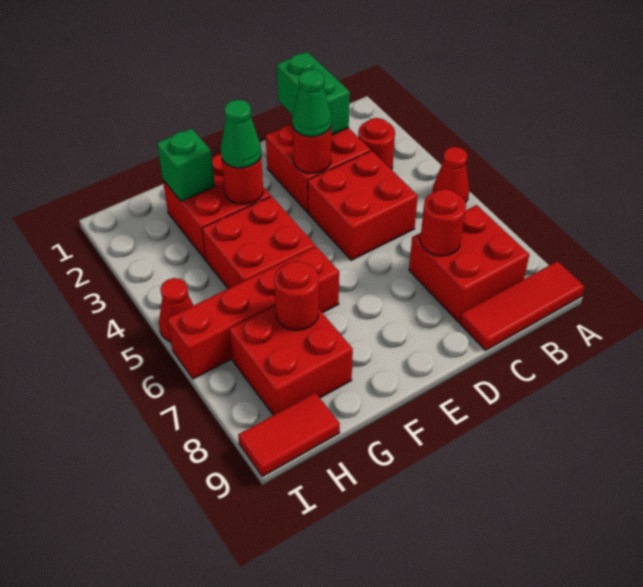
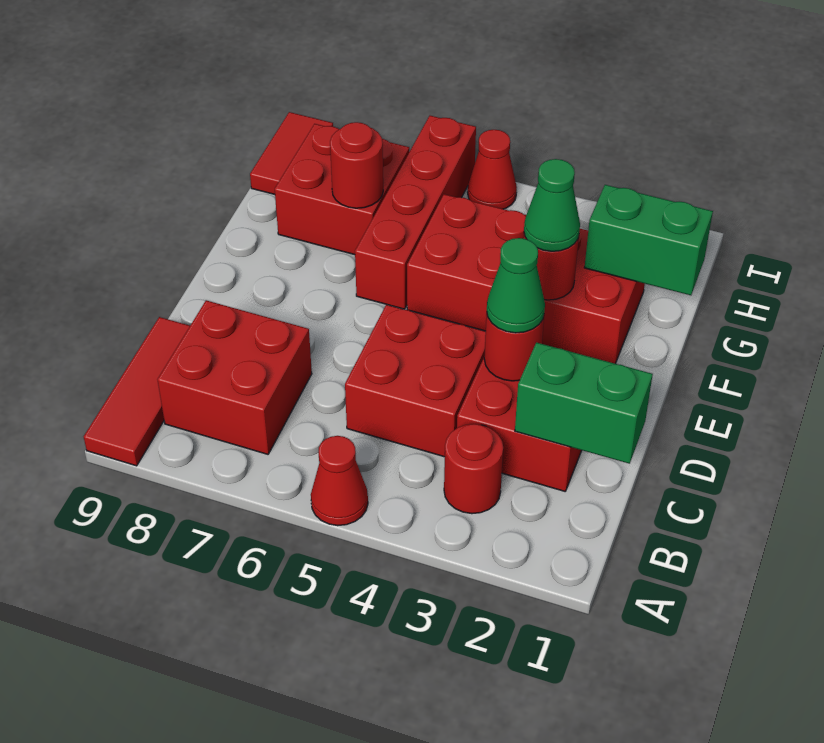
red round brick C7 level 2 -> none
green brick G2 level 2 -> green brick G1:G2 level 2

